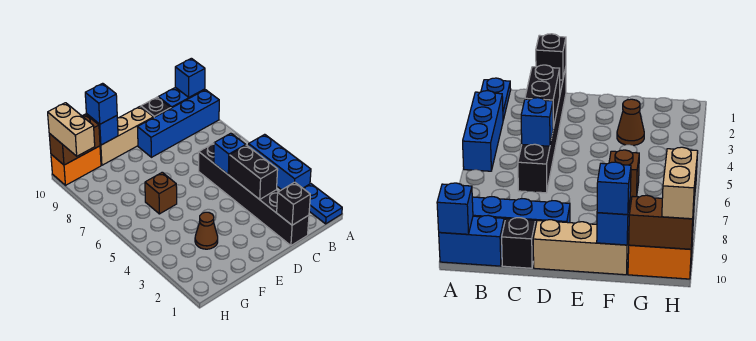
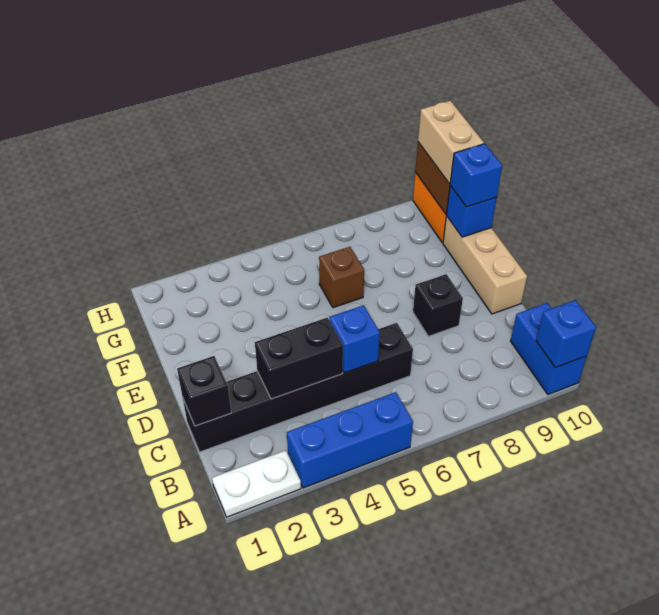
blue plate A1:A2 level 1 -> white plate A1:A2 level 1
blue brick A9:D9 level 1 -> none
black brick C10 level 1 -> black brick D8 level 1
brown cone F3 level 1 -> none
tan brick H9:H10 level 3 -> tan brick G10:H10 level 3

